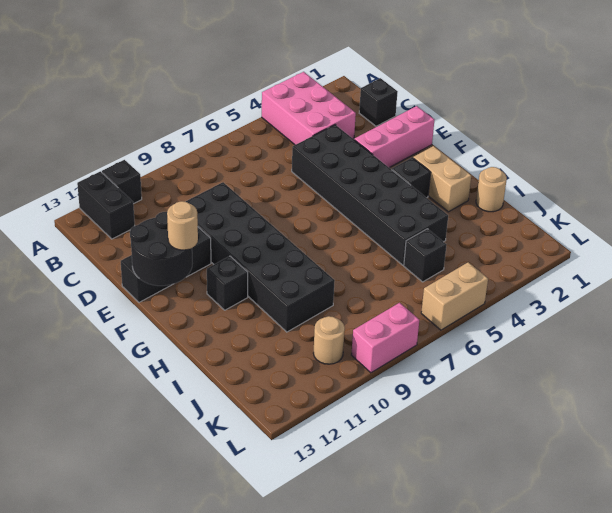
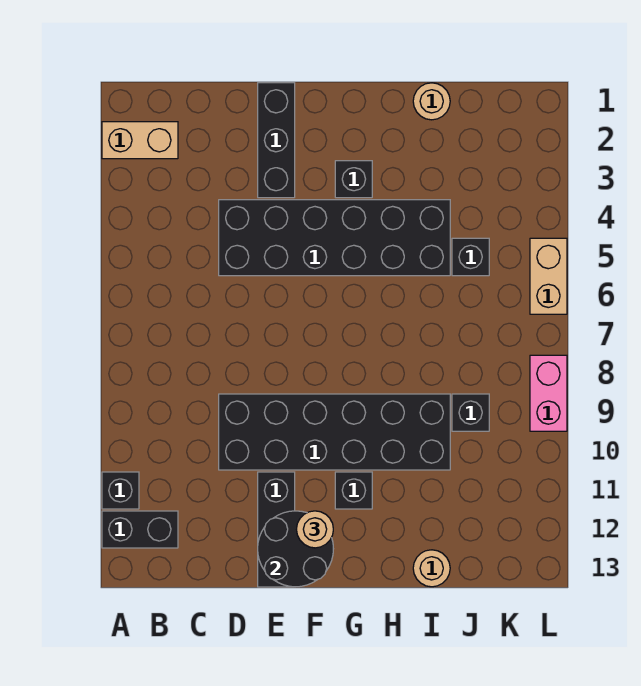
pink brick A3:C4 level 1 -> none
black brick C1 level 1 -> black brick J9 level 1
pink brick E1:E3 level 1 -> black brick E1:E3 level 1
tan brick G2:H2 level 1 -> tan brick A2:B2 level 1
tan round brick K10 level 1 -> tan round brick I13 level 1

